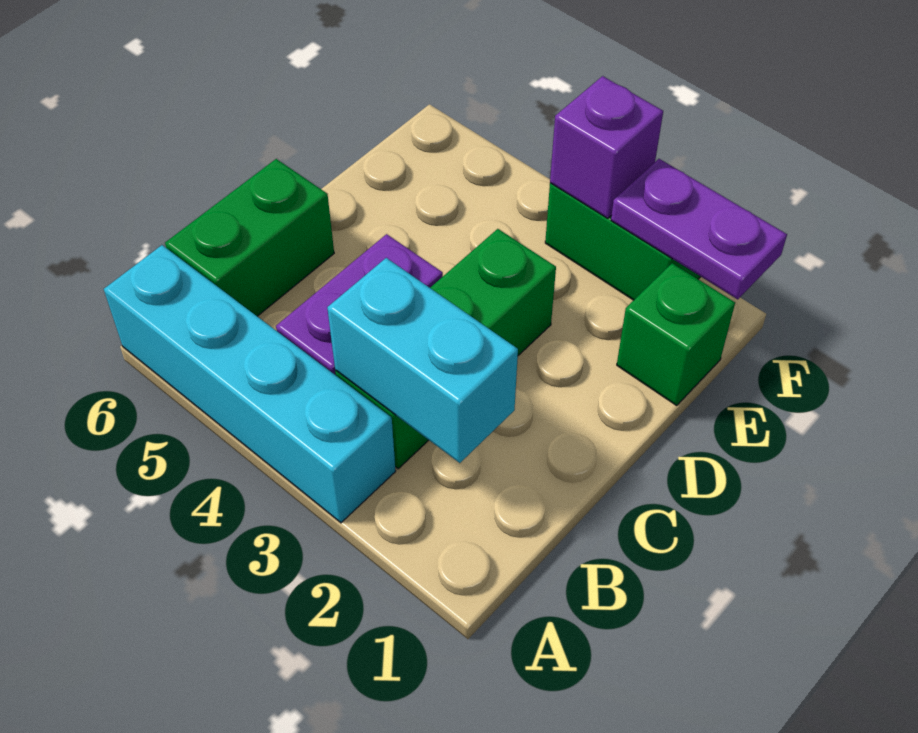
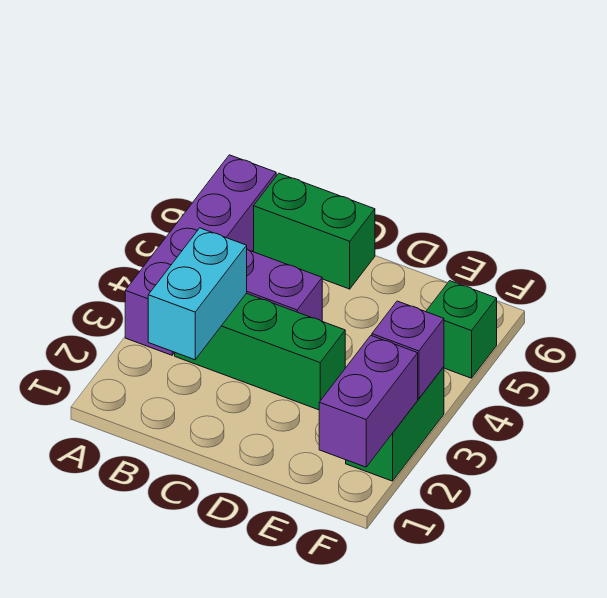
cyan brick A3:A6 level 1 -> purple brick A3:A6 level 1
green brick E1 level 1 -> green brick F5 level 1
purple plate F1:F2 level 2 -> purple brick F1:F2 level 2

